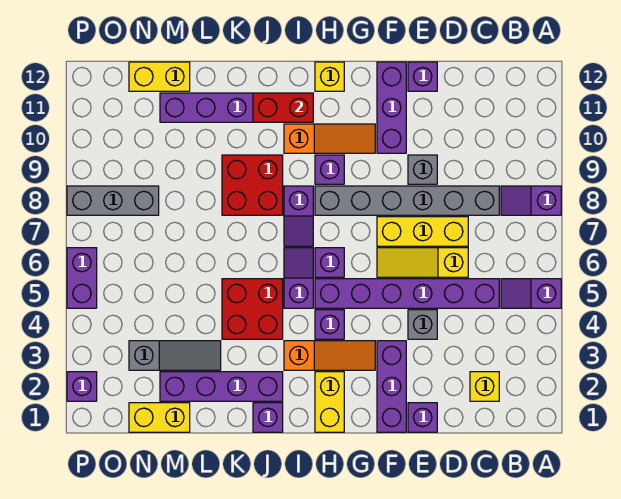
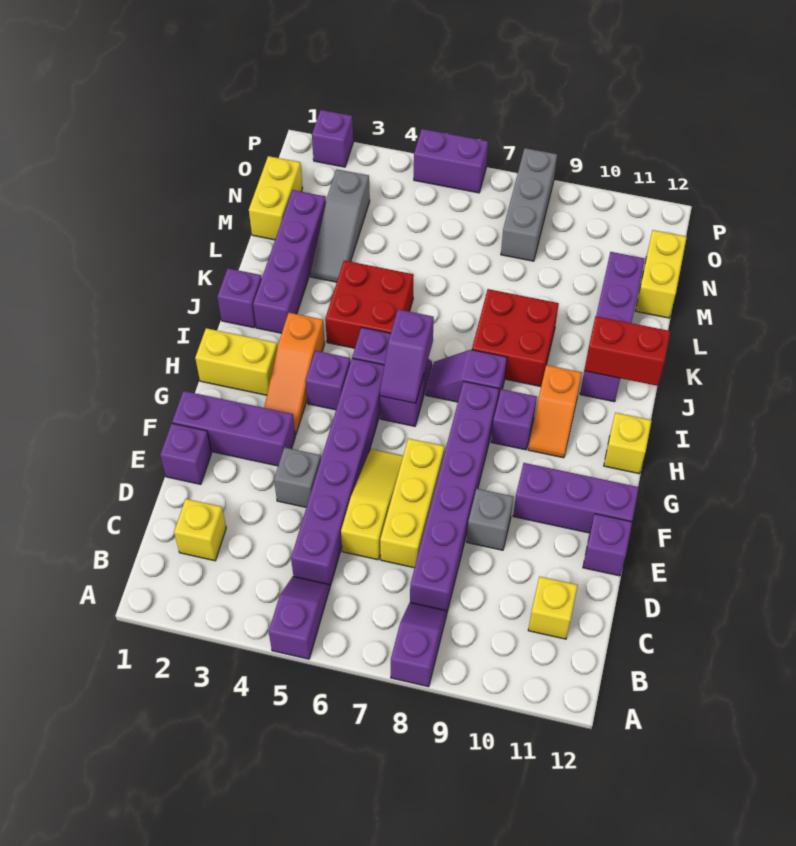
grey brick C8:H8 level 1 -> purple brick C8:H8 level 1
none -> yellow brick C11 level 1
orange slope G10:I10 level 1 top I -> orange slope H10:I10 level 1 top I
none -> purple slope H6:I6 level 2 top I
red brick I11:J11 level 2 -> red brick J11:J12 level 2

